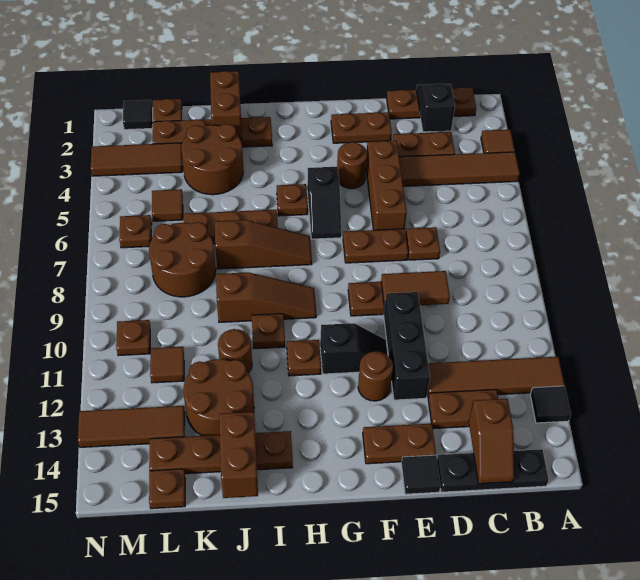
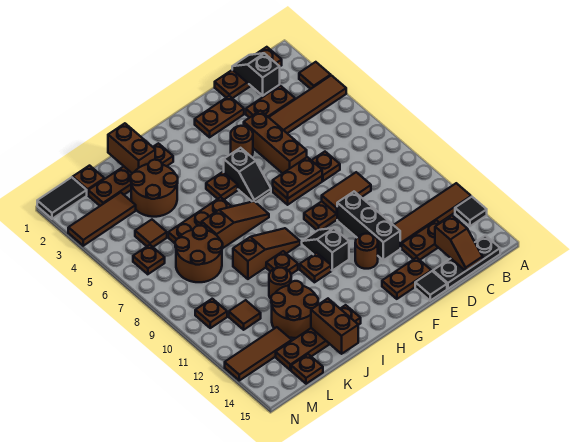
none -> brown plate E7:F7 level 2
black slope F11:G11 level 1 top G -> black slope G10:G11 level 1 top 11
black tile M1 level 1 -> black tile M1:N1 level 1

